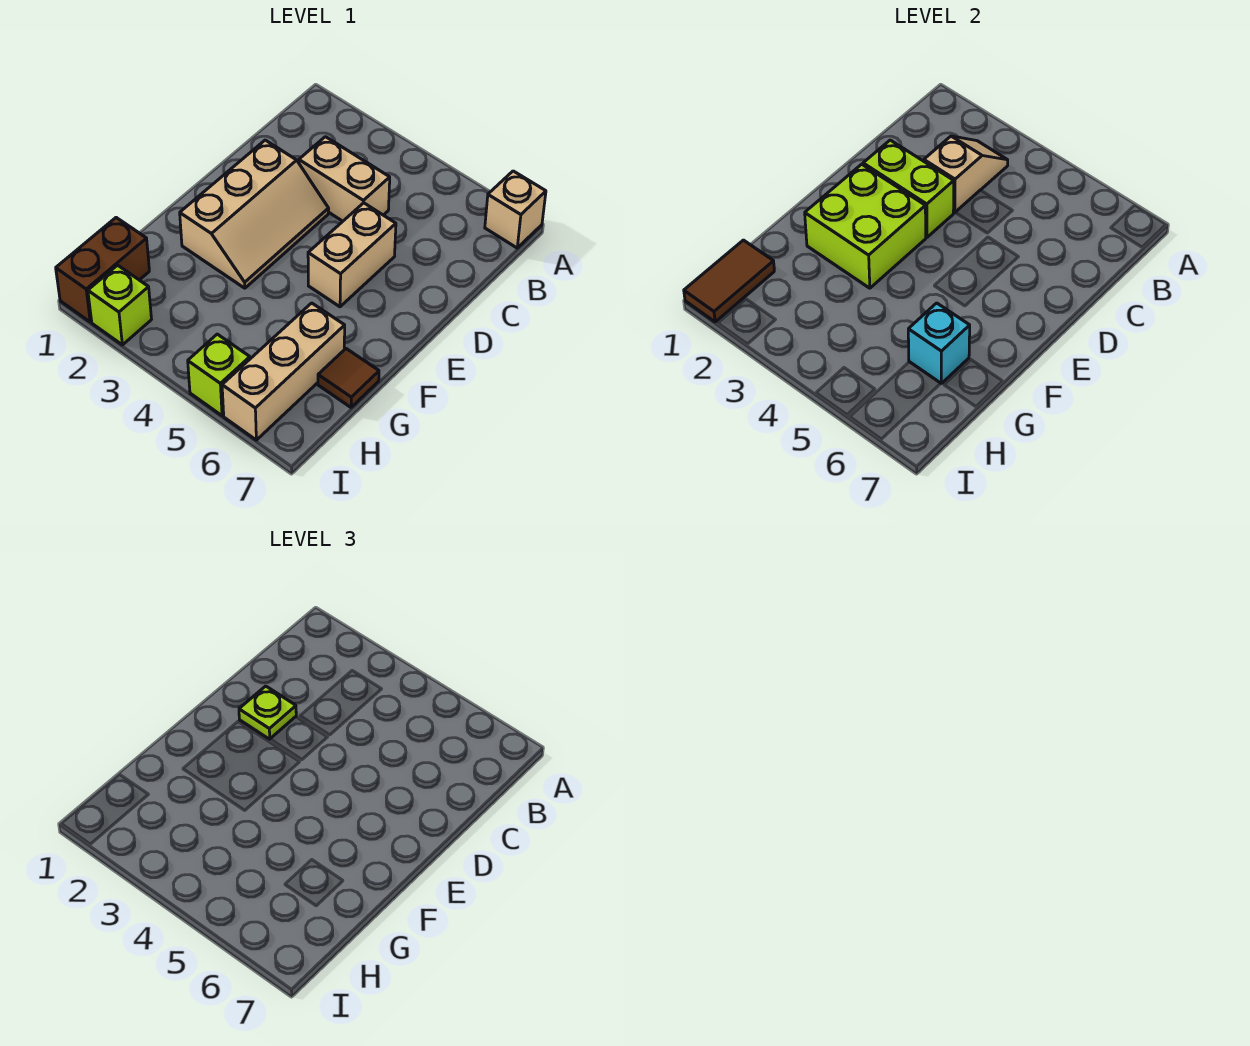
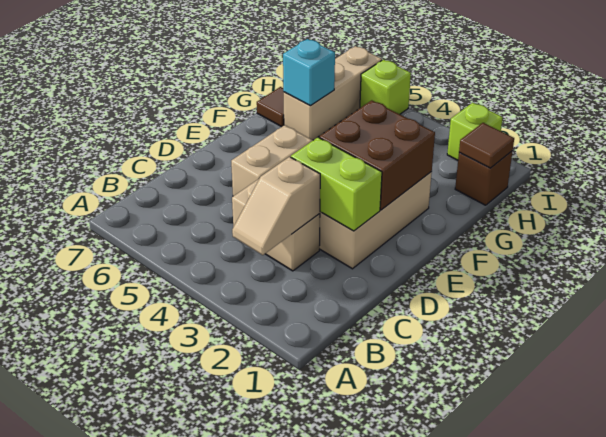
tan brick A7 level 1 -> none
lime plate D2 level 3 -> none
lime brick E2:F3 level 2 -> brown brick E2:F3 level 2
brown brick H1:I1 level 1 -> brown brick H1 level 1
brown tile H1:I1 level 2 -> brown tile H1 level 2

